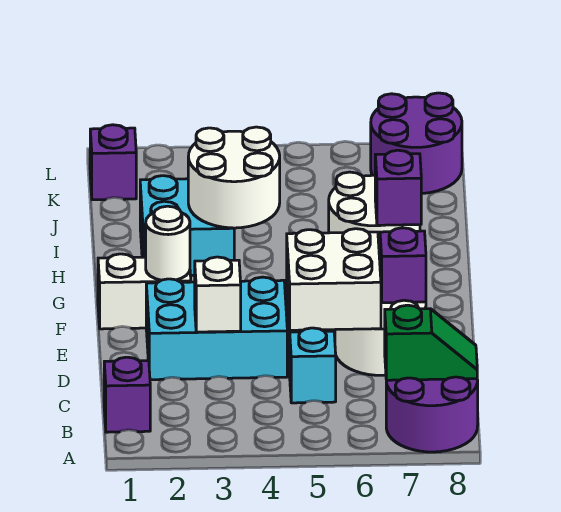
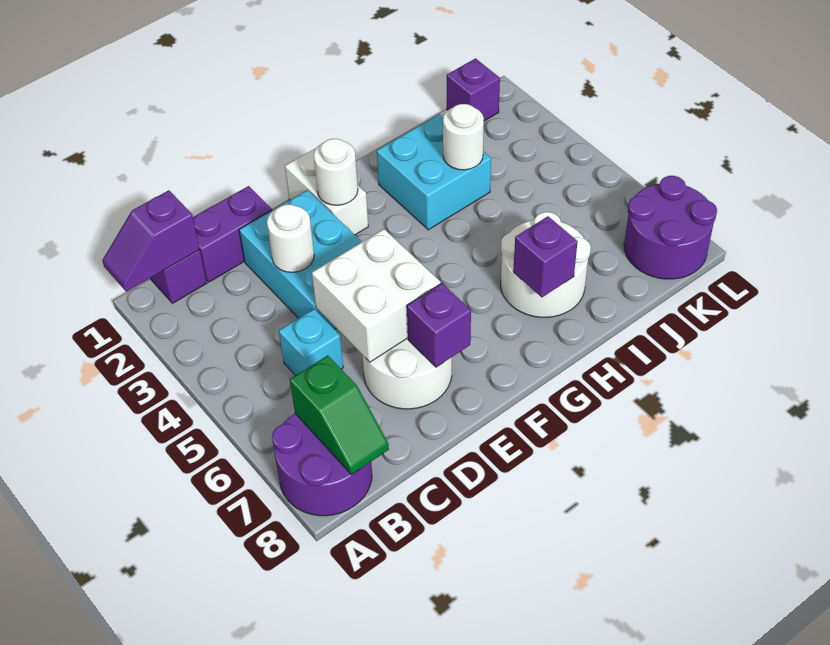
none -> purple slope A1:B1 level 2 top B
none -> purple brick C1:D1 level 1
white brick D3 level 2 -> white round brick D3 level 2
white round brick H3:I4 level 2 -> white round brick I3 level 2

